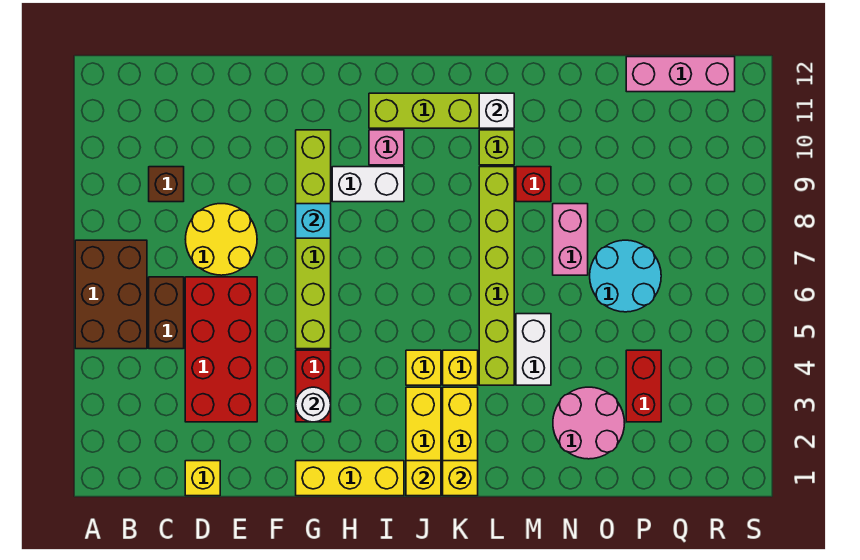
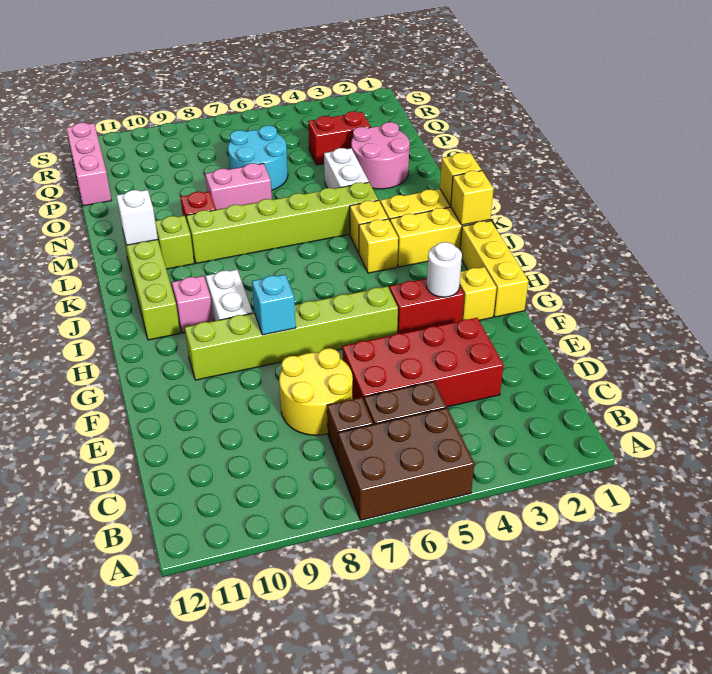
brown brick C9 level 1 -> brown brick C7 level 1
yellow brick D1 level 1 -> yellow brick G2 level 1
white brick M4:M5 level 1 -> white brick M4:N4 level 1

